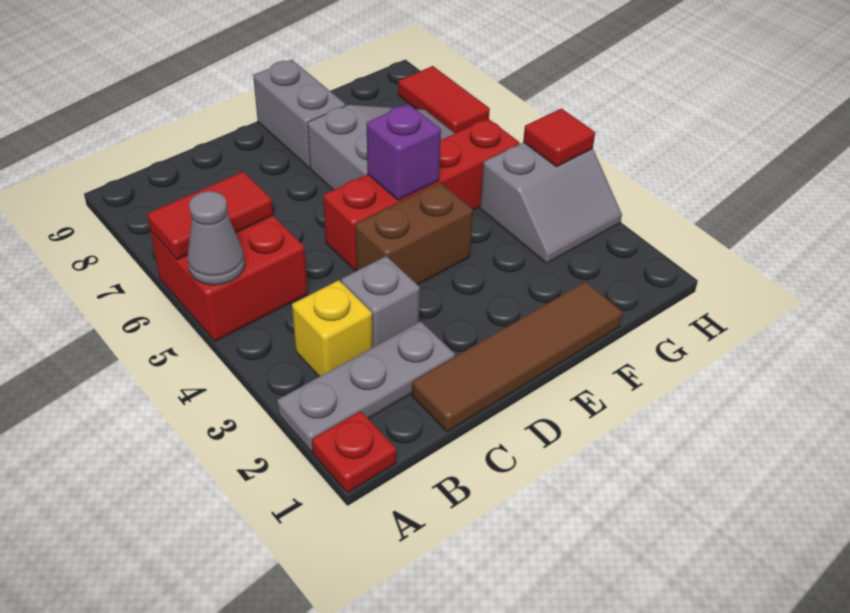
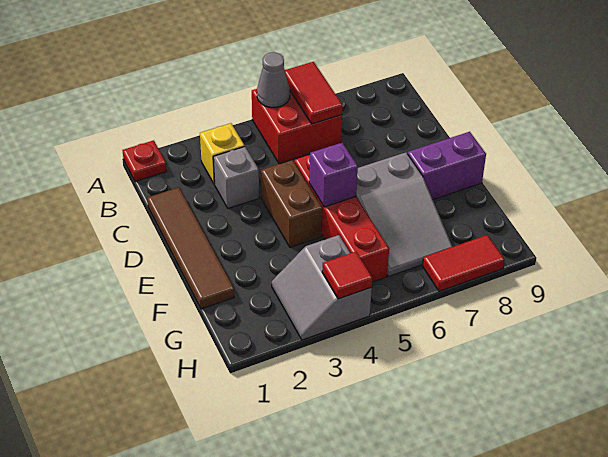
grey plate A2:C2 level 1 -> none
grey brick E8:E9 level 1 -> purple brick E8:E9 level 1

